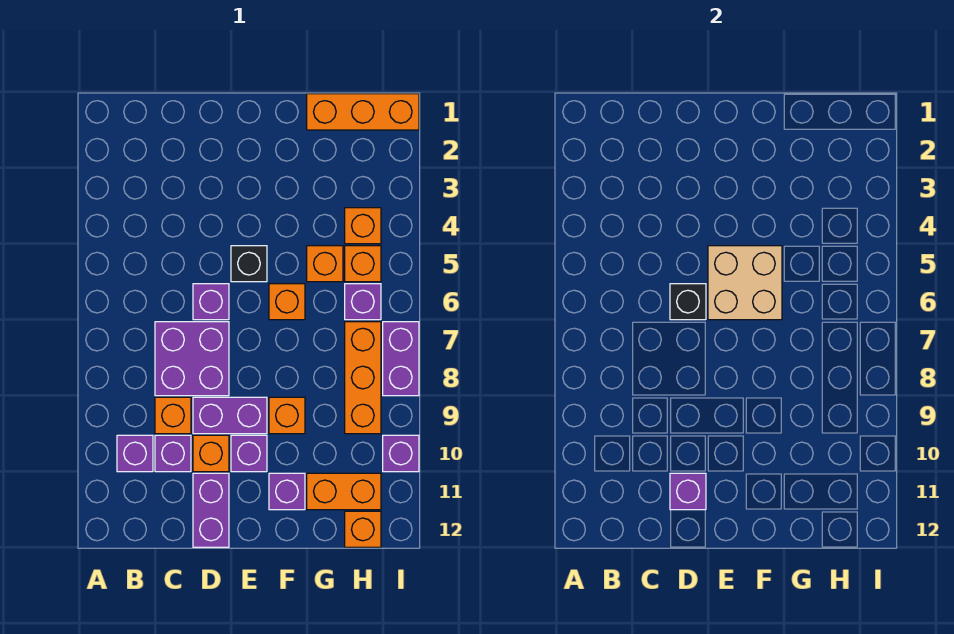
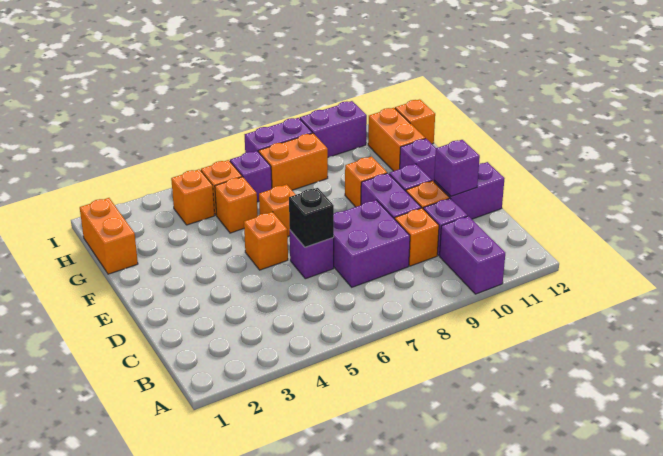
purple brick B10 level 1 -> purple brick A10:B10 level 1
black brick E5 level 1 -> orange brick E5 level 1
tan brick E5:F6 level 2 -> none
orange brick G1:I1 level 1 -> orange brick G1:H1 level 1
orange brick H7:H9 level 1 -> orange brick H7:H8 level 1
purple brick I10 level 1 -> purple brick I9:I10 level 1

